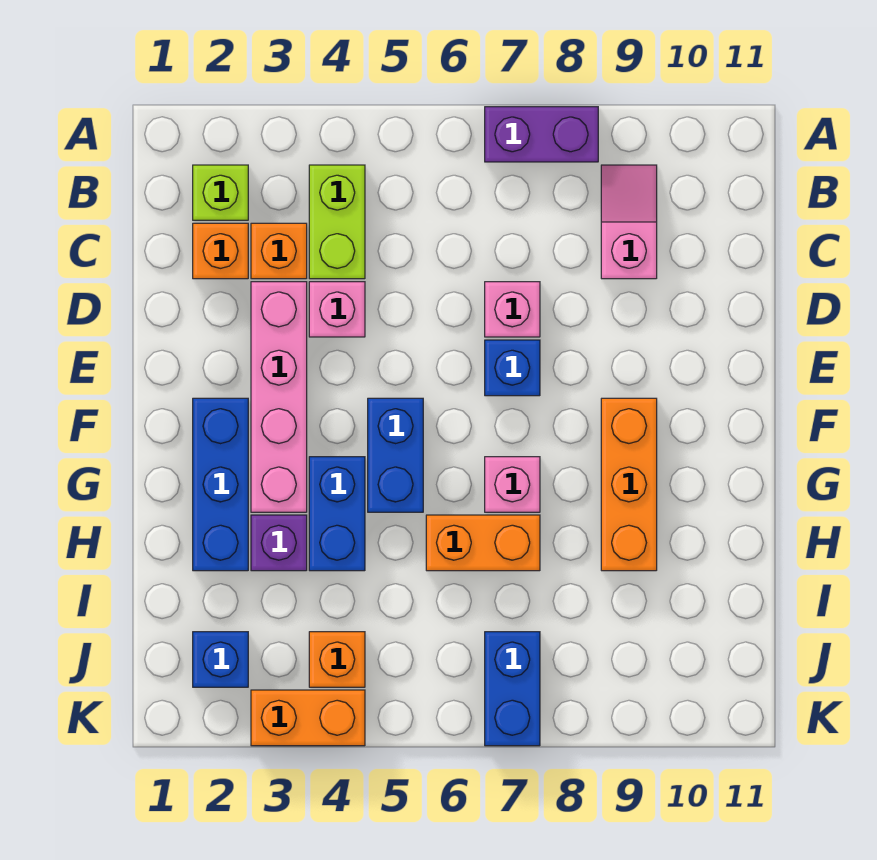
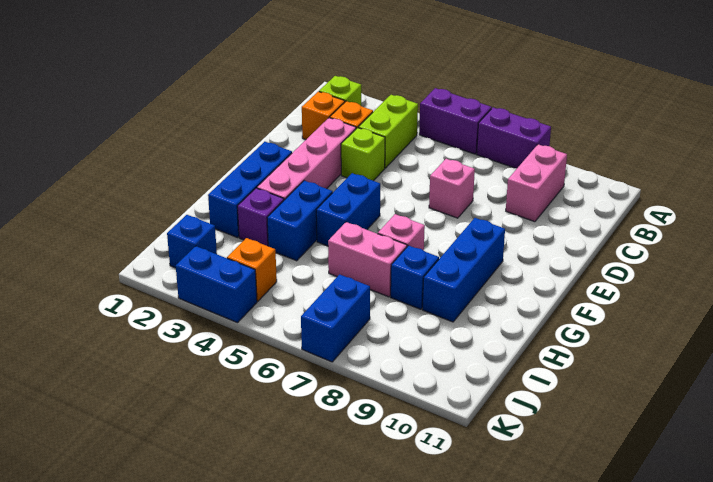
none -> purple brick A5:A6 level 1
pink slope B9:C9 level 1 top C -> pink brick B9:C9 level 1
pink brick D4 level 1 -> lime brick D4 level 1
blue brick E7 level 1 -> blue brick H8 level 1
orange brick F9:H9 level 1 -> blue brick F9:H9 level 1
orange brick H6:H7 level 1 -> pink brick H6:H7 level 1
orange brick K3:K4 level 1 -> blue brick K3:K4 level 1

